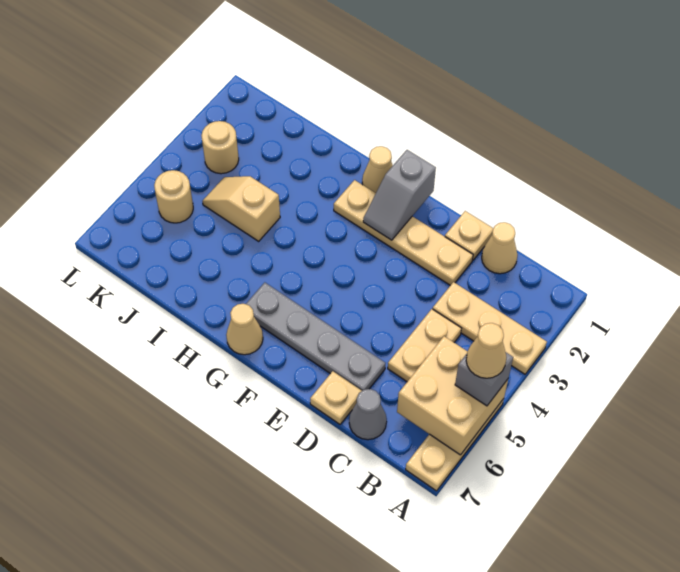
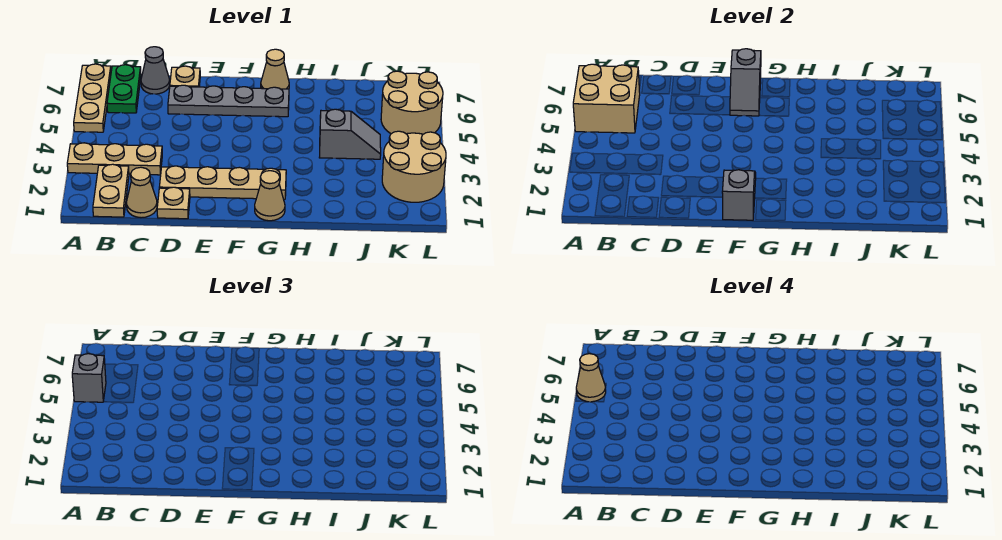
none -> green plate B6:B7 level 1
tan plate C4:C5 level 1 -> tan plate B1:B2 level 1
none -> grey slope F6:F7 level 2 top 7
tan slope I4:J4 level 1 top I -> grey slope I4:J4 level 1 top I
tan round brick K3 level 1 -> tan round brick K2:L3 level 1
tan round brick K5 level 1 -> tan round brick K5:L6 level 1

